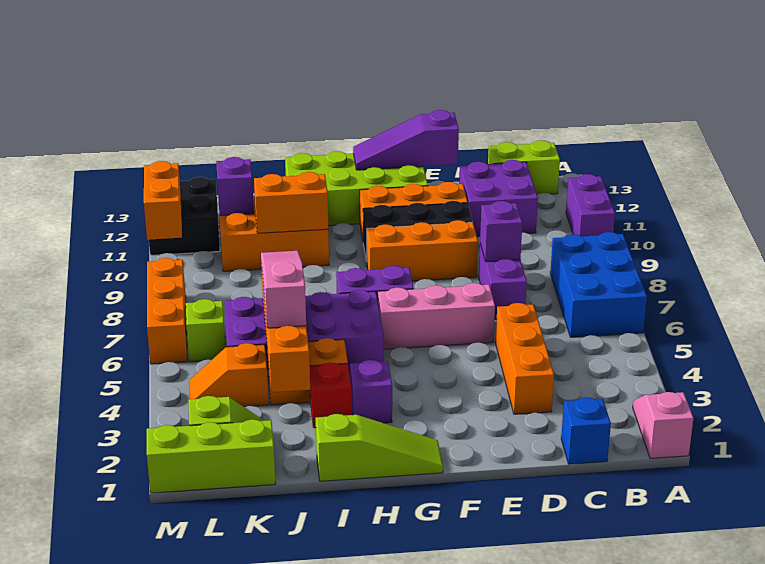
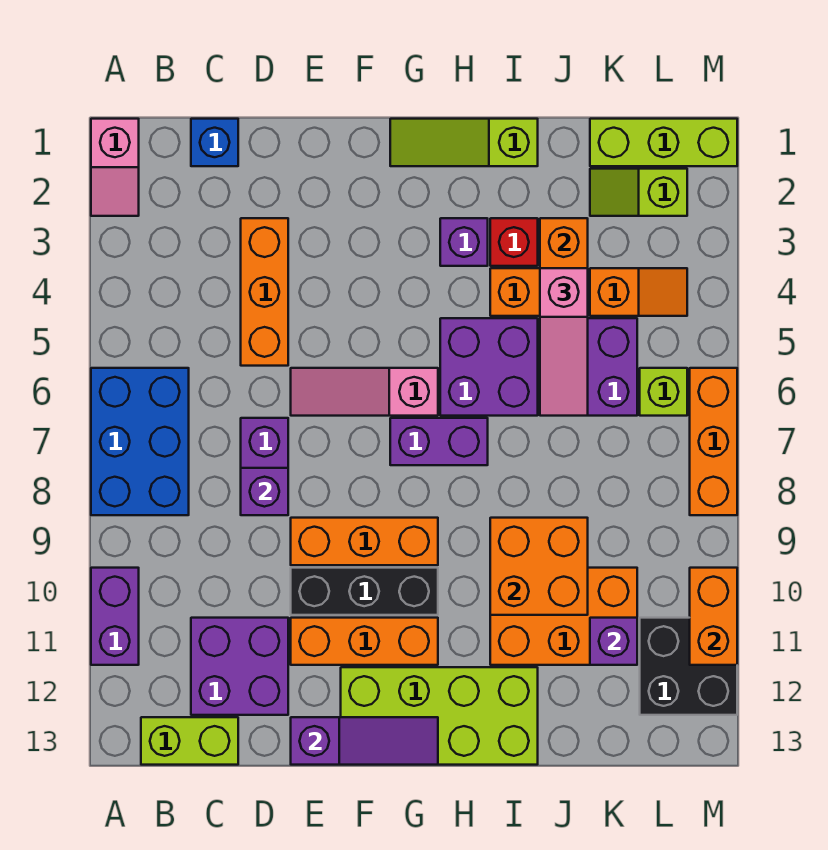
pink brick E6:G6 level 1 -> pink slope E6:G6 level 1 top G
orange brick I10:J10 level 2 -> orange brick I9:J10 level 2

